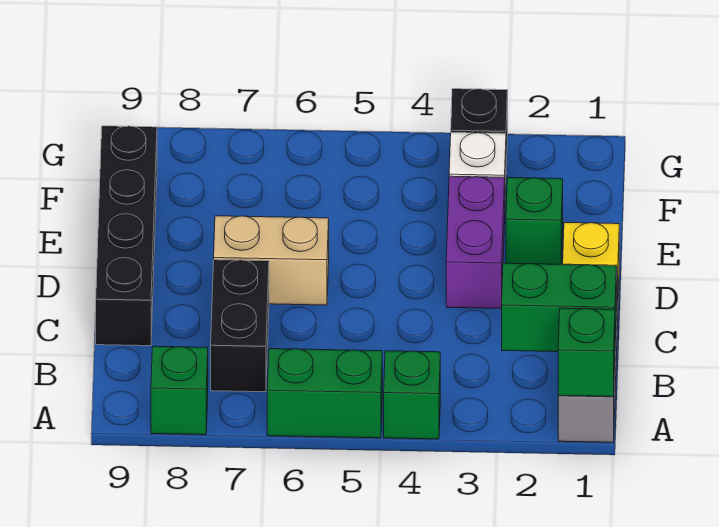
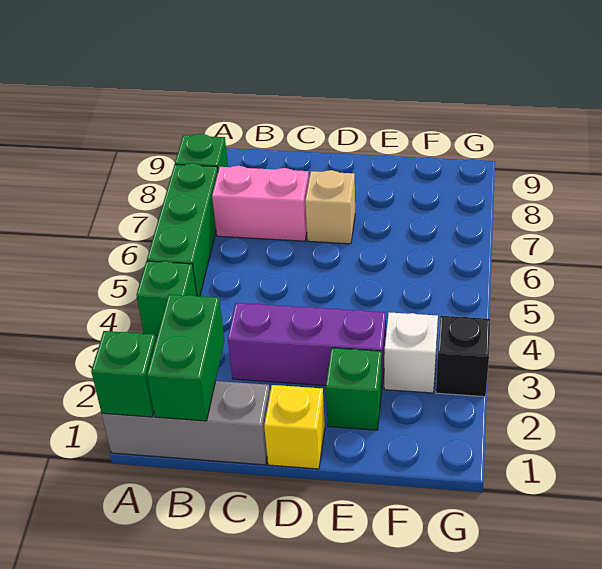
green brick A5:A6 level 1 -> green brick A5:A7 level 1
black brick B7:C7 level 1 -> pink brick B7:C7 level 1
black brick C9:F9 level 1 -> none
purple brick D3:E3 level 1 -> purple brick C3:E3 level 1
tan brick D6:D7 level 1 -> tan brick D7 level 1

